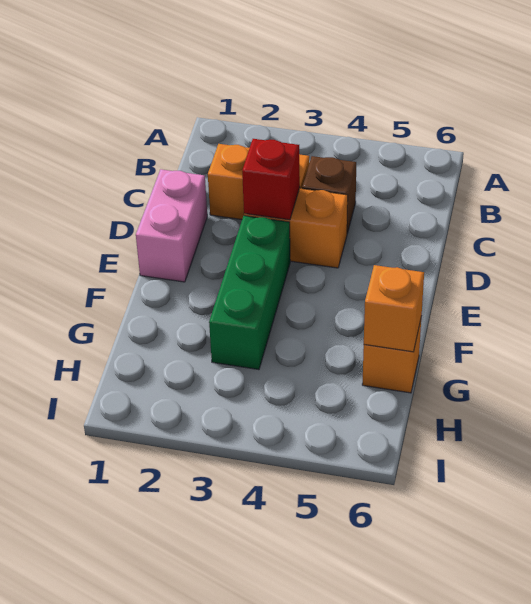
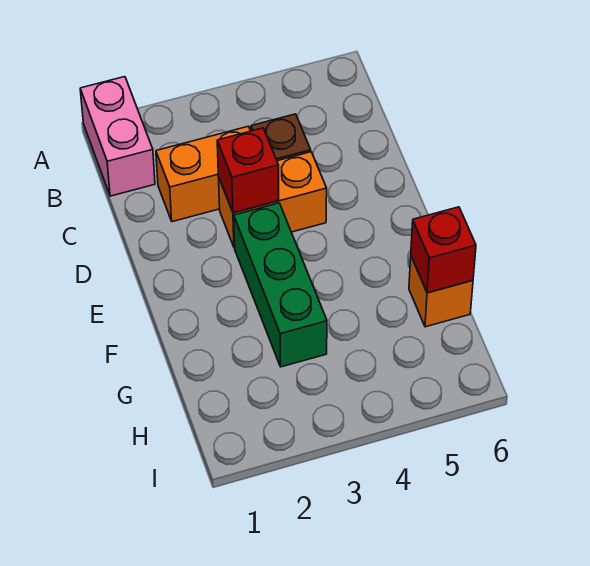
pink brick D1:E1 level 1 -> pink brick A1:B1 level 1
orange brick G6 level 2 -> red brick G6 level 2

